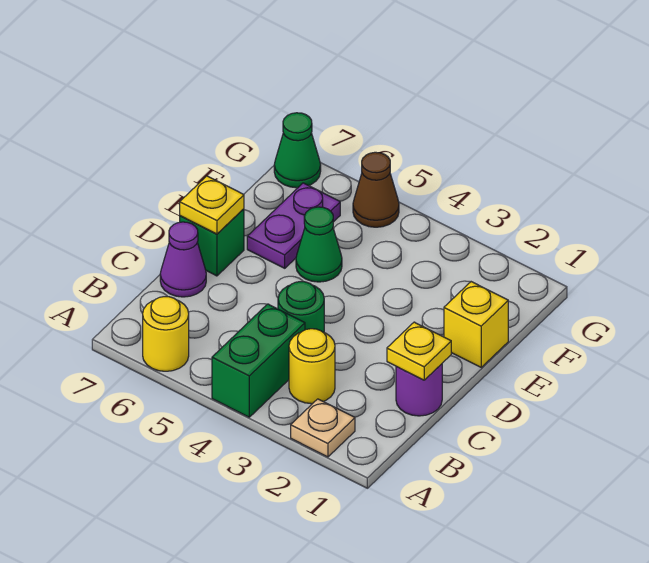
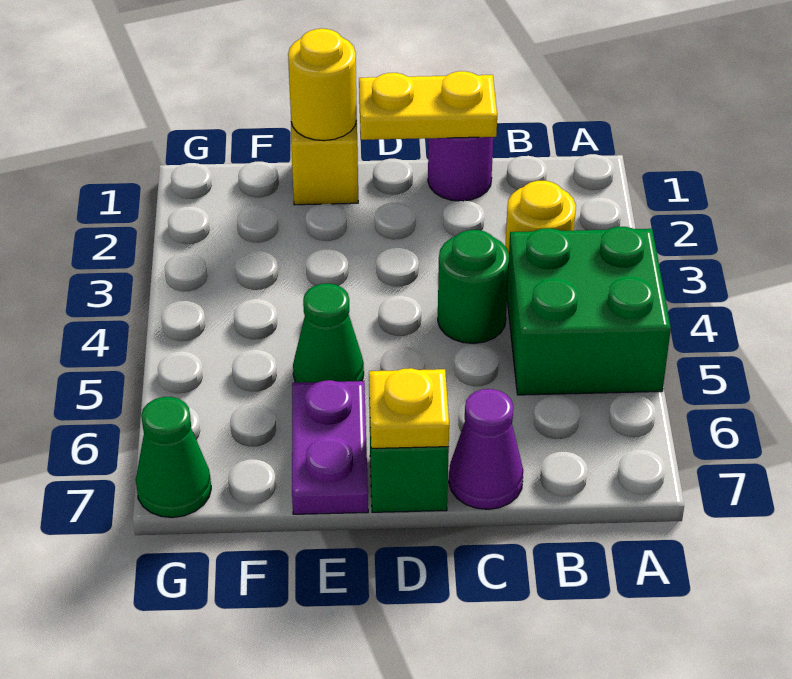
tan plate A2 level 1 -> none
green brick A4:B4 level 1 -> green brick A4:B5 level 1
yellow round brick A6 level 1 -> yellow round brick E1 level 2
yellow plate C1 level 2 -> yellow plate C1:D1 level 2
purple plate E6:F6 level 1 -> purple plate E6:E7 level 1
brown cone G5 level 1 -> none

